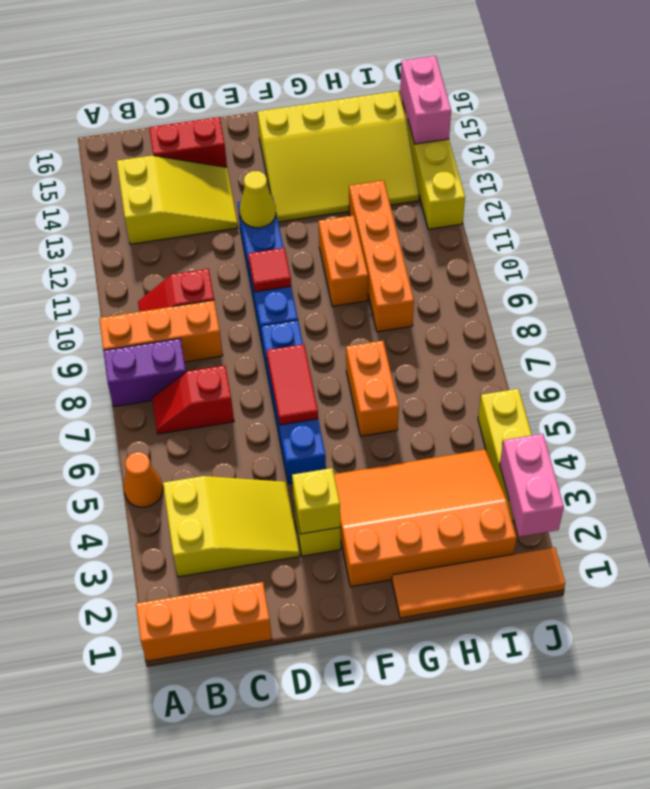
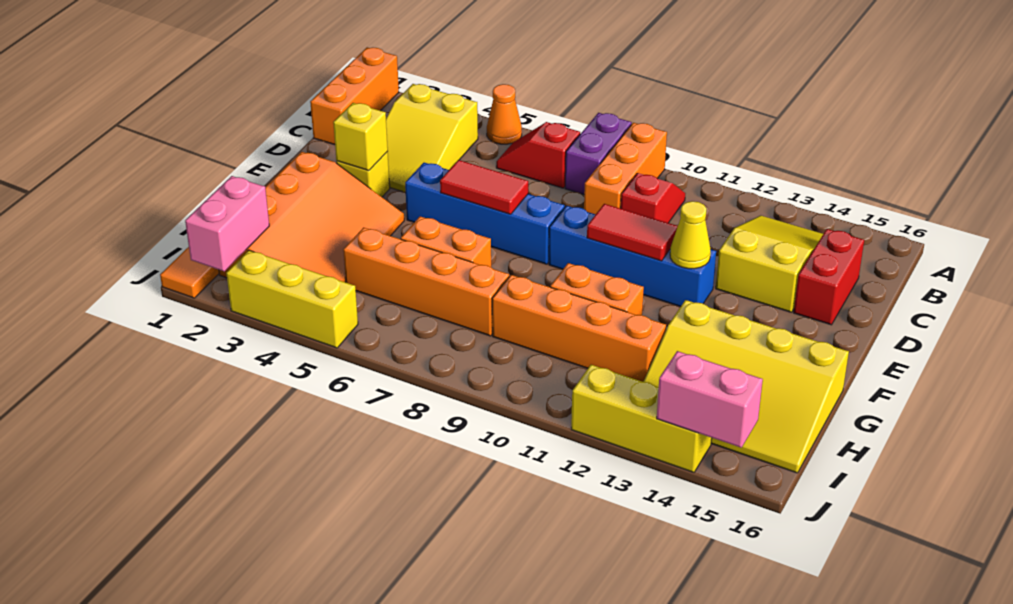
red slope B7:C7 level 1 top C -> red slope B6:B7 level 1 top 7
yellow slope B13:D14 level 1 top B -> yellow slope B13:D14 level 1 top D
red tile E10 level 2 -> red tile E10:E11 level 2
yellow slope F13:I15 level 1 top 15 -> yellow slope G13:I16 level 1 top G
none -> orange brick H5:H8 level 1
pink brick J2:J3 level 2 -> pink brick I2:J2 level 2

